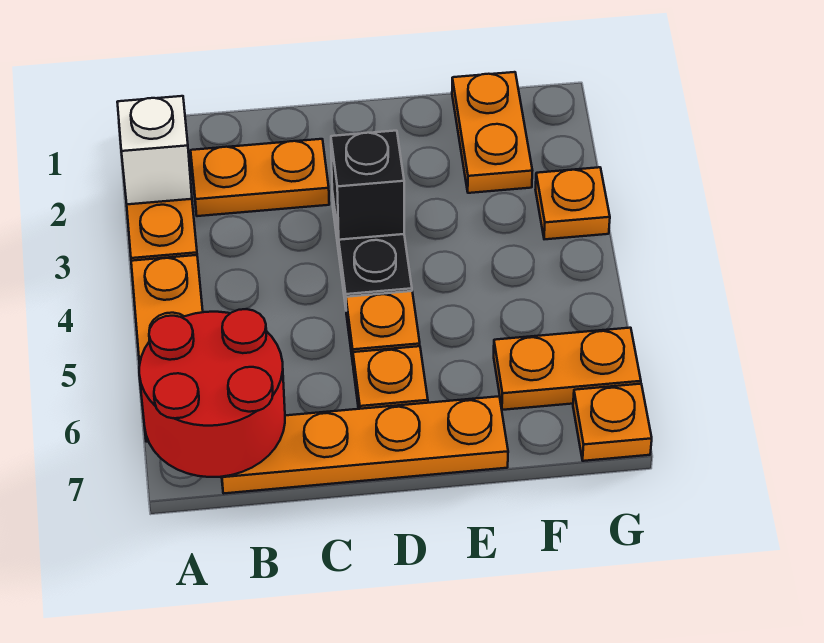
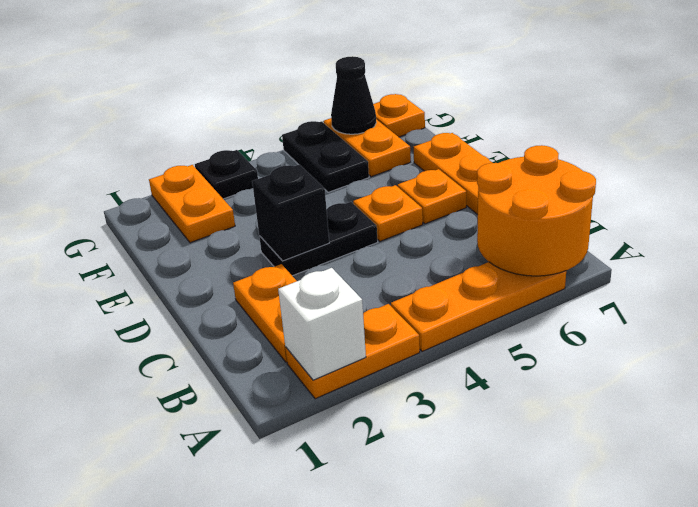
red round brick A6:B7 level 2 -> orange round brick A6:B7 level 2
orange plate F1:F2 level 1 -> orange plate F2:G2 level 1
none -> black plate F5:G5 level 1
orange plate G3 level 1 -> black plate G3 level 1
none -> black cone G6 level 2

